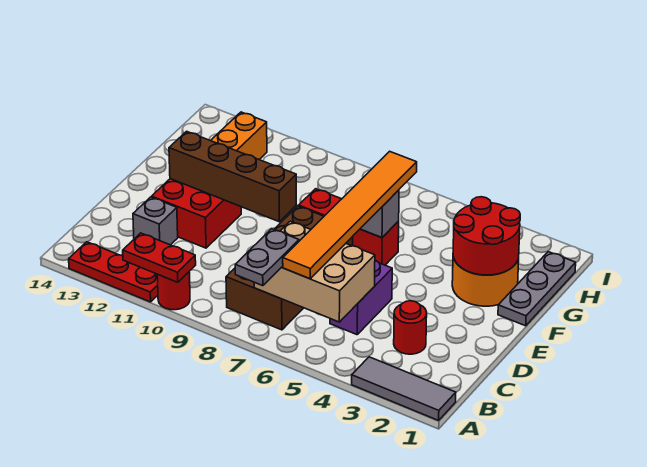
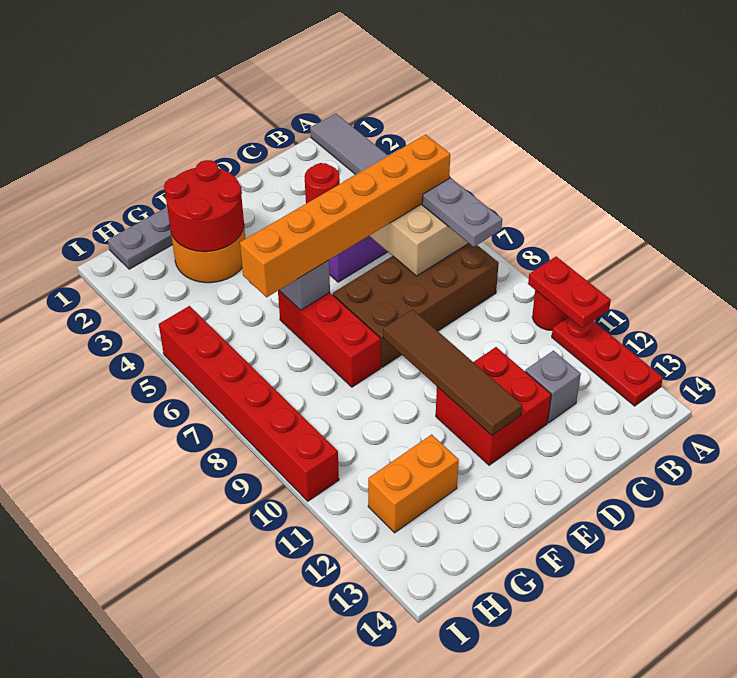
grey plate A7:B7 level 3 -> grey plate B7:B8 level 3
orange tile B6:G6 level 3 -> orange brick B6:G6 level 3
brown brick E9:E12 level 2 -> brown tile E9:E12 level 2
none -> red brick I5:I10 level 1

